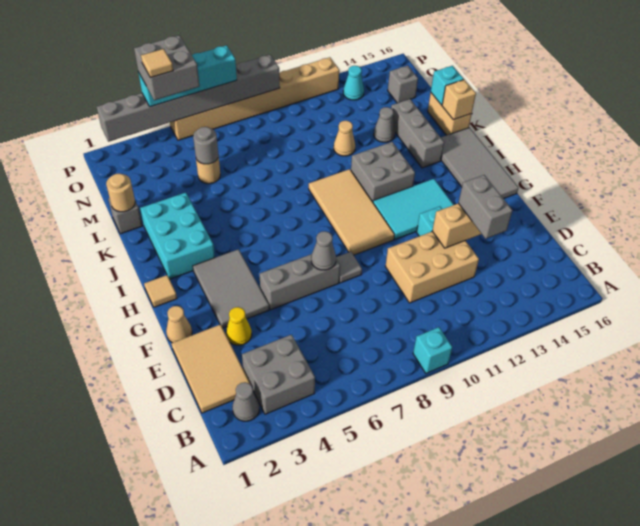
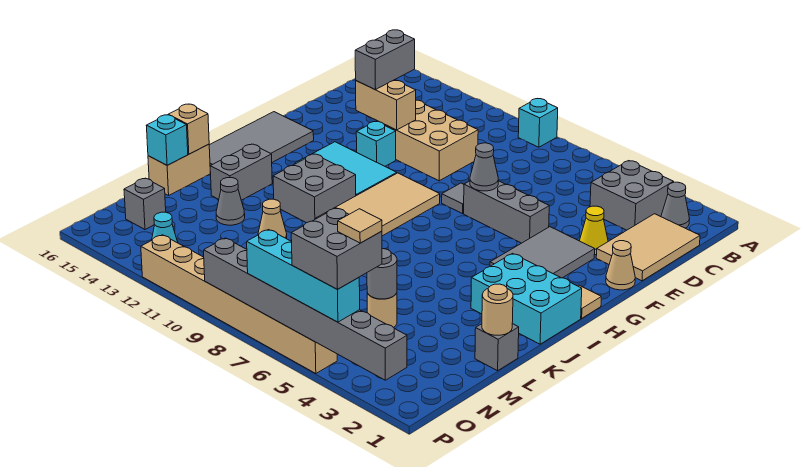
cyan brick I2:K3 level 1 -> cyan brick I1:J3 level 1
grey brick J14:L14 level 1 -> grey brick J14:K14 level 1

